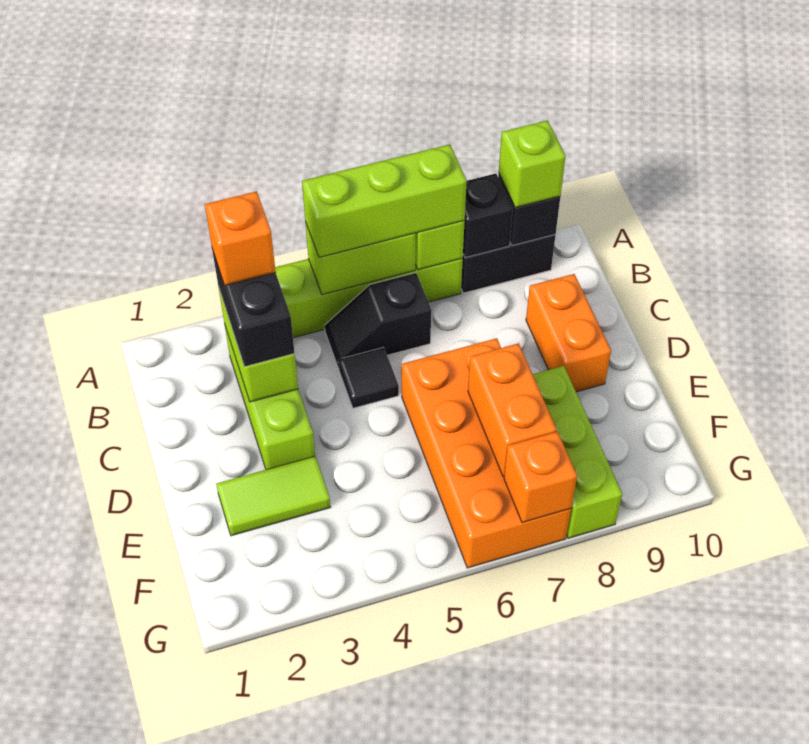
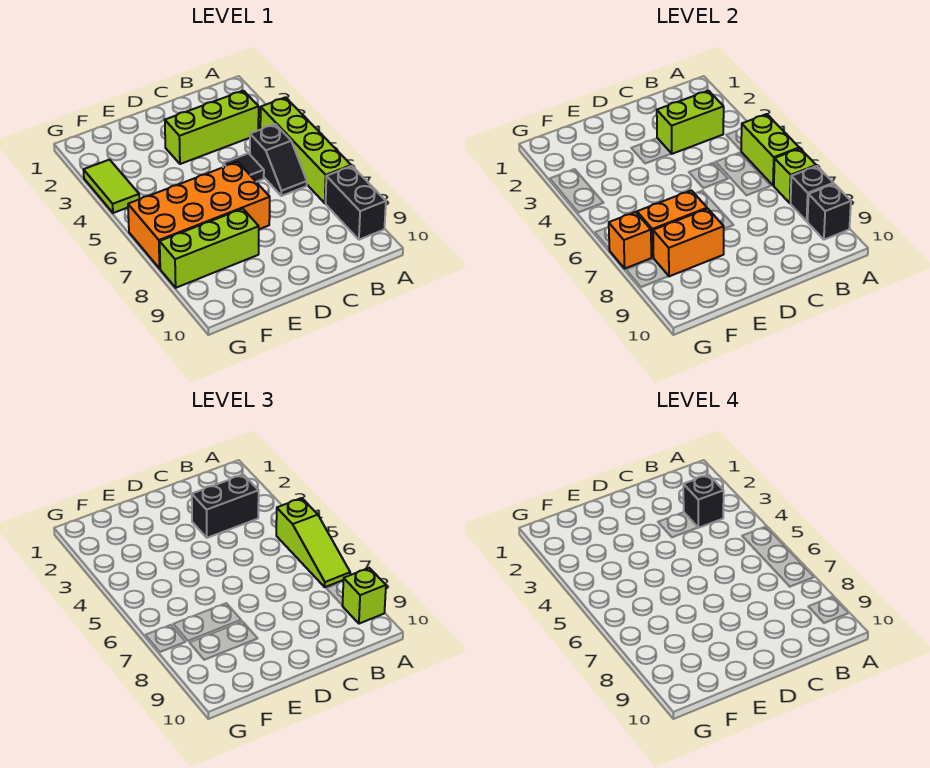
lime brick A5:A7 level 3 -> lime slope A5:A7 level 3 top 5
orange brick B3 level 4 -> black brick B3 level 4
black slope B5:B6 level 1 top 6 -> black slope B5:B6 level 1 top 5
orange brick C9:D9 level 1 -> orange brick E8:F8 level 2
lime tile E2:E3 level 1 -> lime tile G3:G4 level 1

